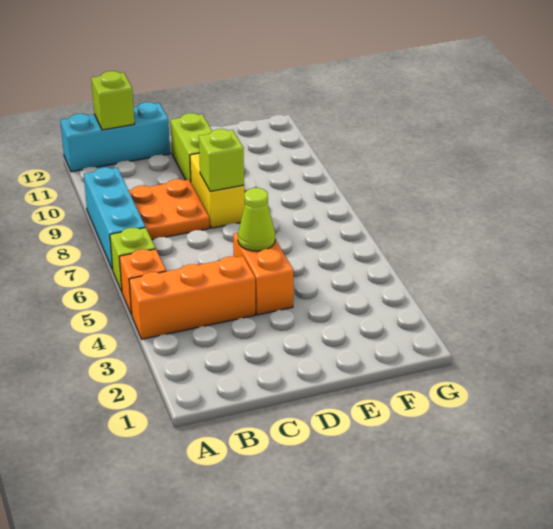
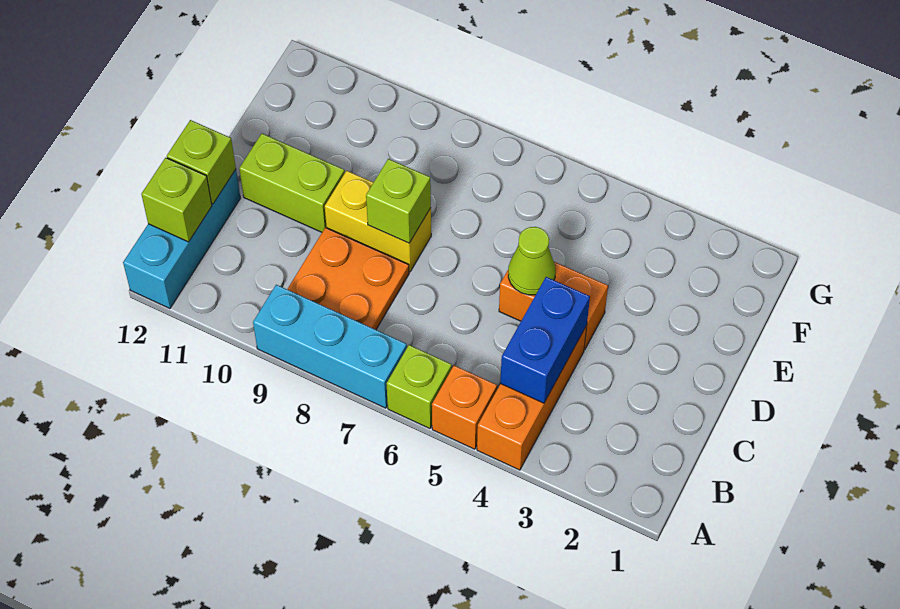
none -> blue brick B4:C4 level 2
none -> lime brick C12 level 2

